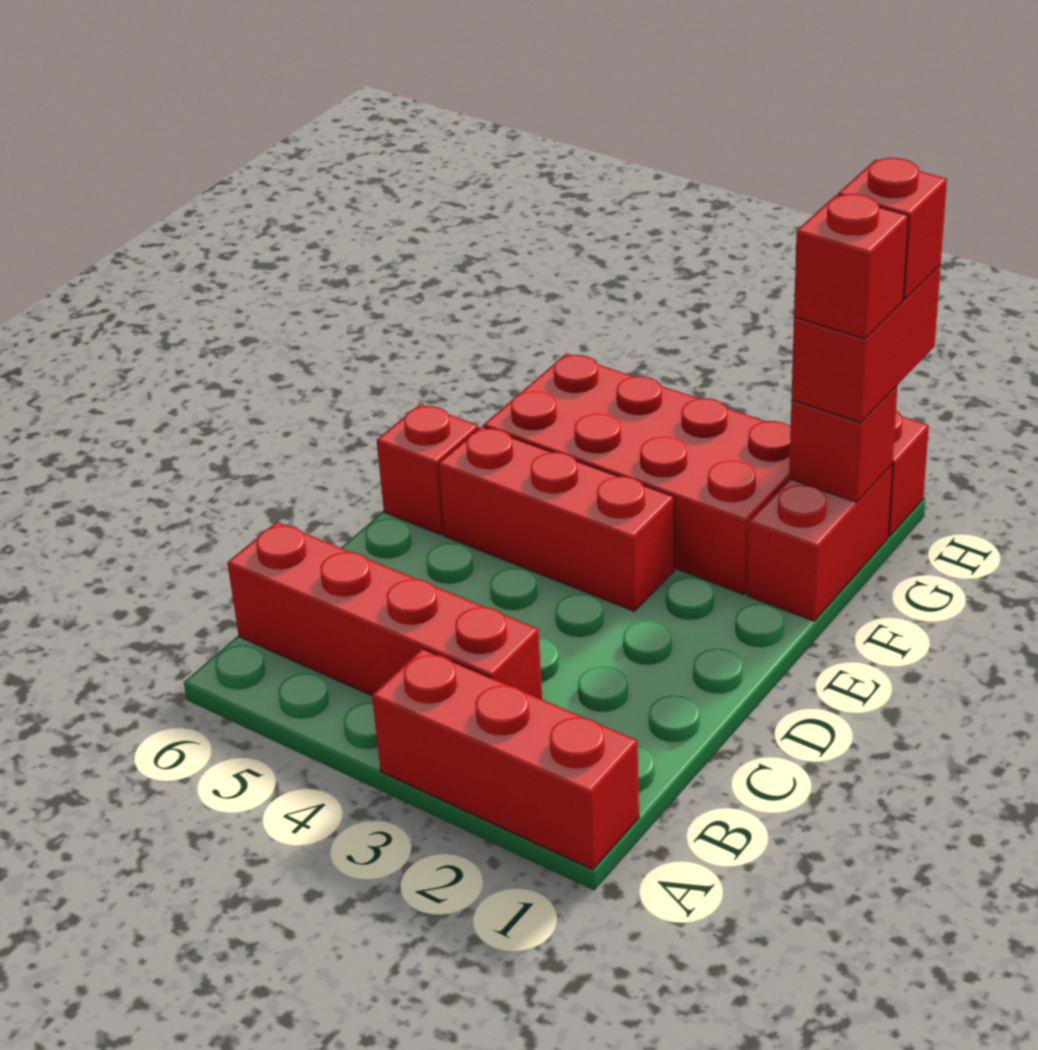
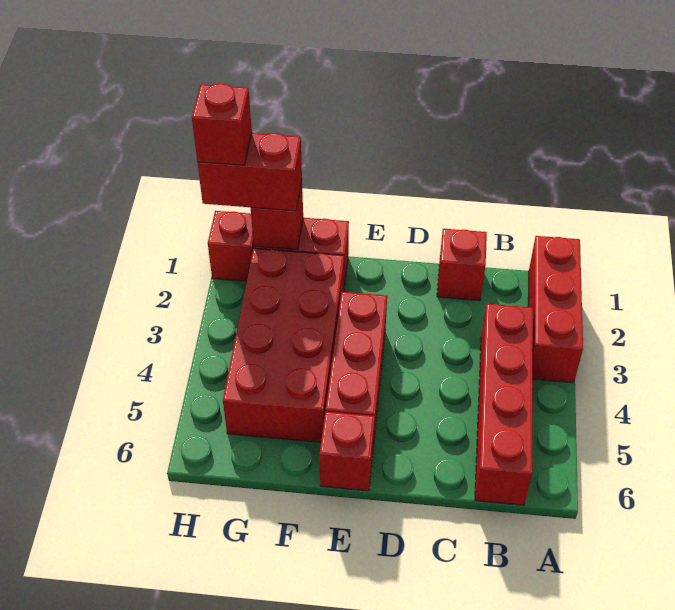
red brick G1 level 4 -> red brick C1 level 1

